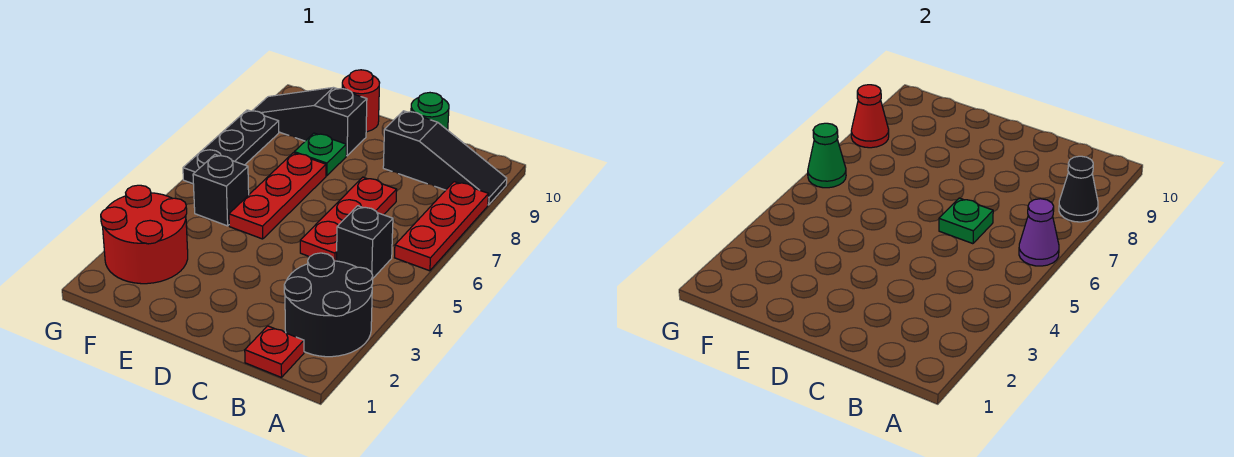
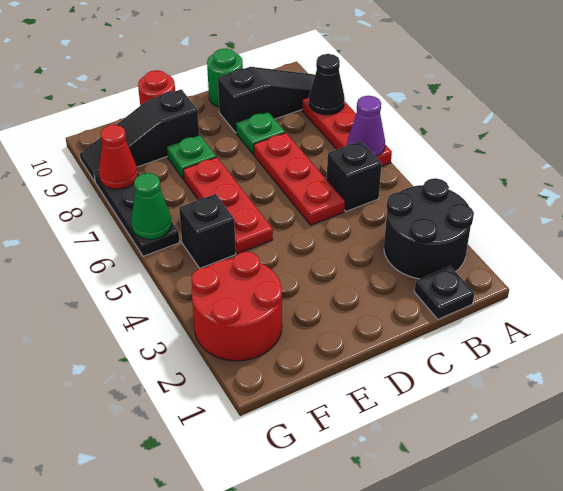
red plate B1 level 1 -> black plate B1 level 1
green plate C6 level 2 -> green plate C8 level 1

